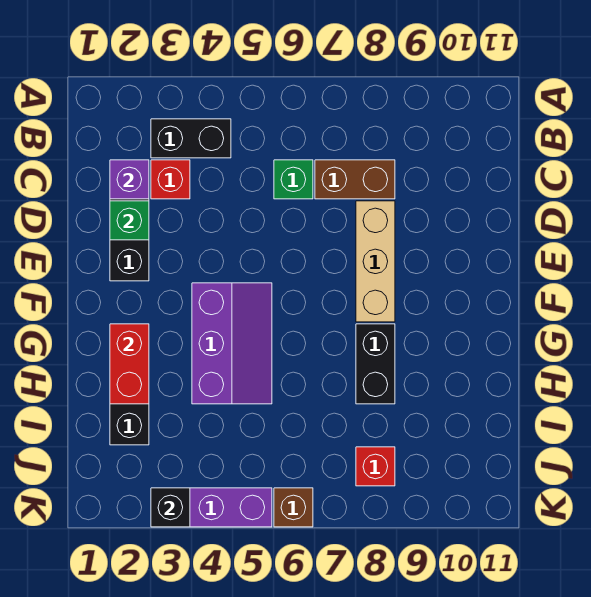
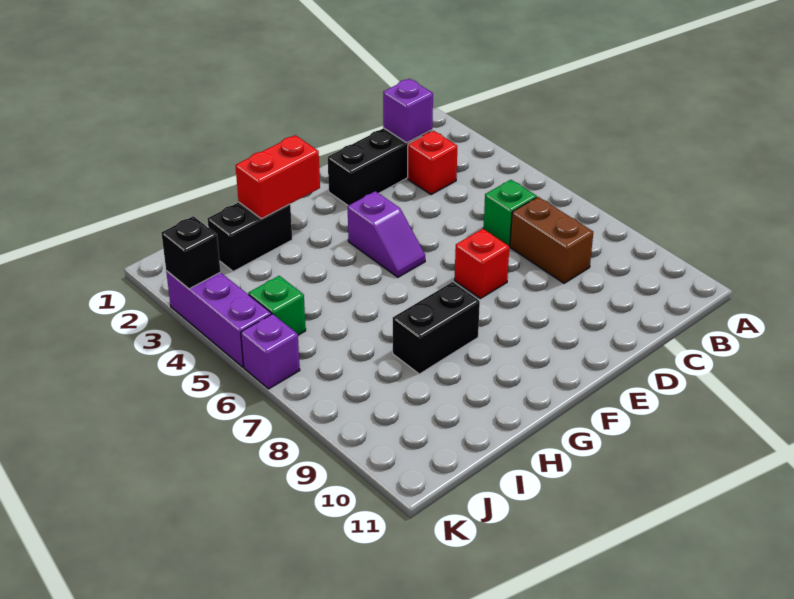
black brick B3:B4 level 1 -> none
green brick D2 level 2 -> green brick J5 level 1
tan brick D8:F8 level 1 -> none
purple slope F4:H5 level 1 top 4 -> purple slope F4:F5 level 1 top 4
red brick J8 level 1 -> red brick E7 level 1
brown brick K6 level 1 -> purple brick K6 level 1

